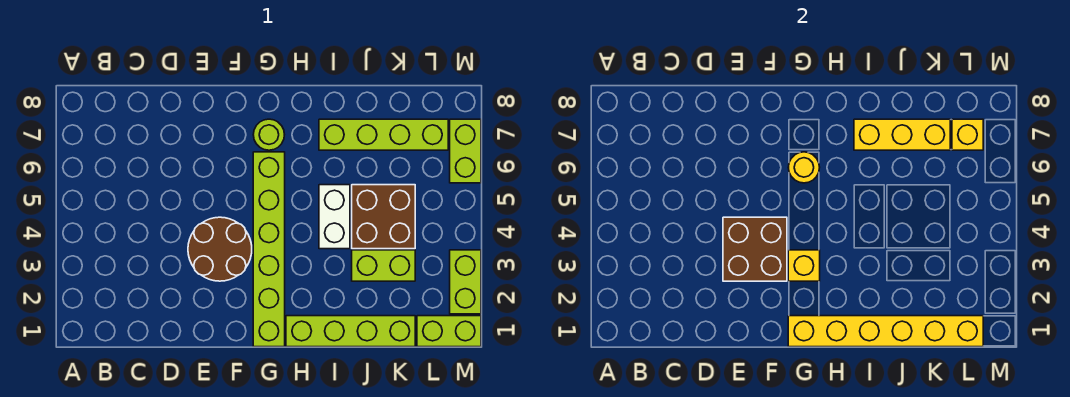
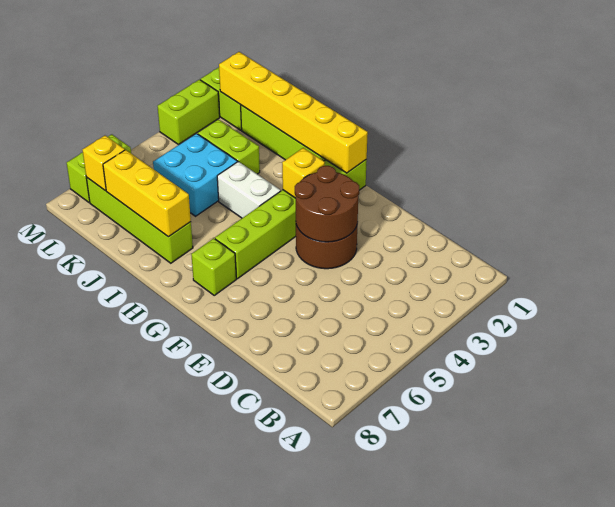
brown brick E3:F4 level 2 -> brown round brick E3:F4 level 2
yellow round brick G6 level 2 -> none
lime round brick G7 level 1 -> lime brick G7 level 1
white brick I4:I5 level 1 -> white brick H4:I4 level 1
brown brick J4:K5 level 1 -> cyan brick J4:K5 level 1

